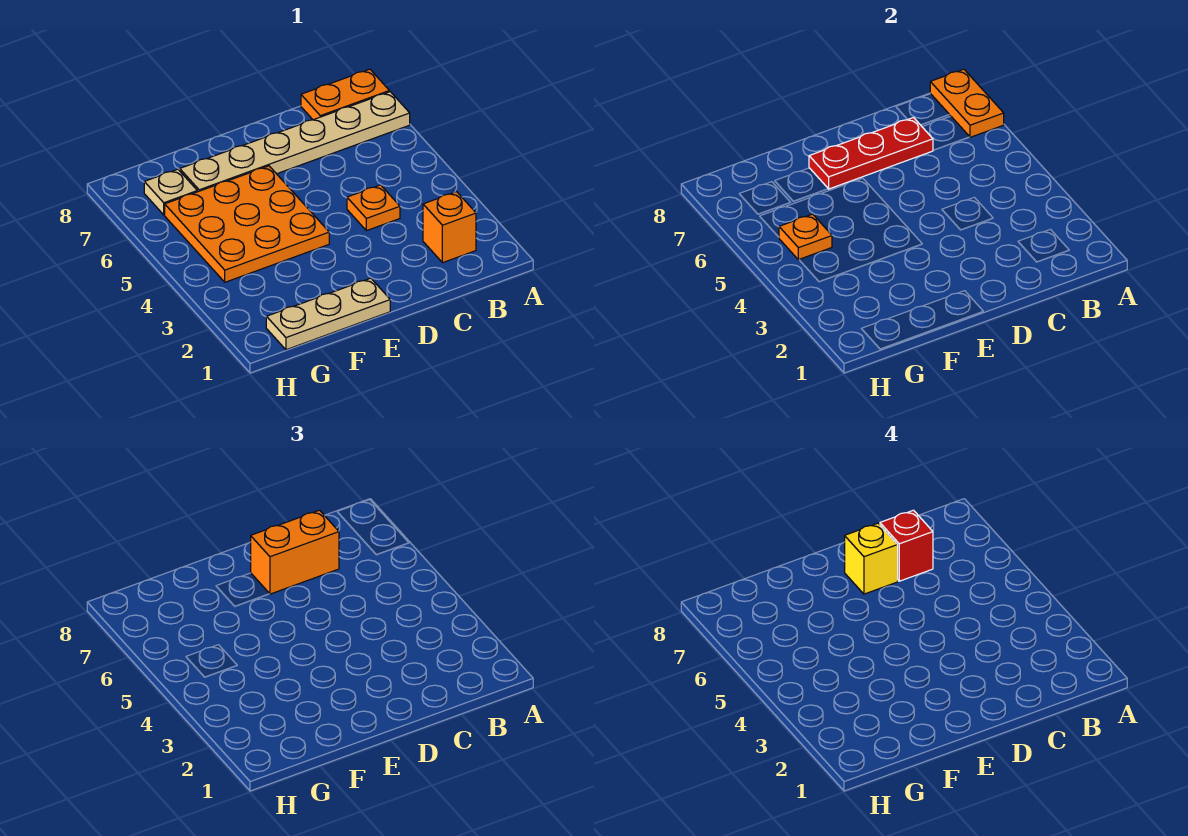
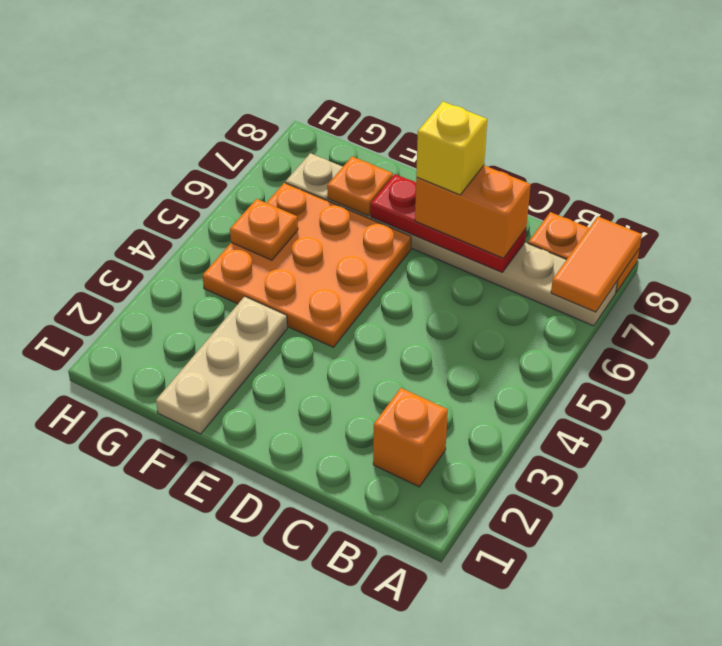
orange plate A7:A8 level 2 -> orange tile A7:A8 level 2
orange plate C4 level 1 -> orange plate F7 level 2
red brick C7 level 4 -> none
tan plate E1:G1 level 1 -> tan plate F1:F3 level 1

